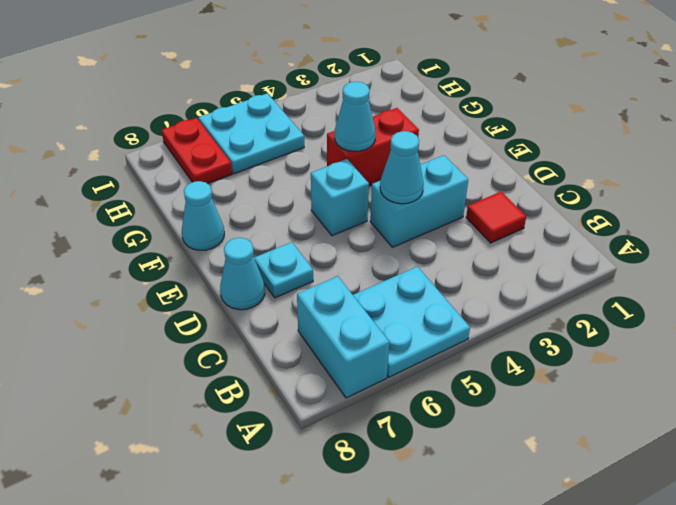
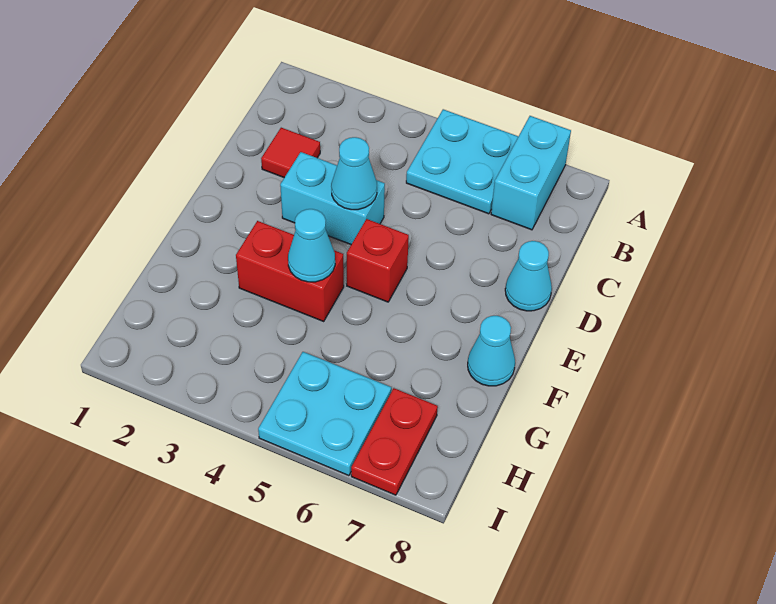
cyan plate D7 level 1 -> none
cyan brick E5 level 1 -> red brick E5 level 1

